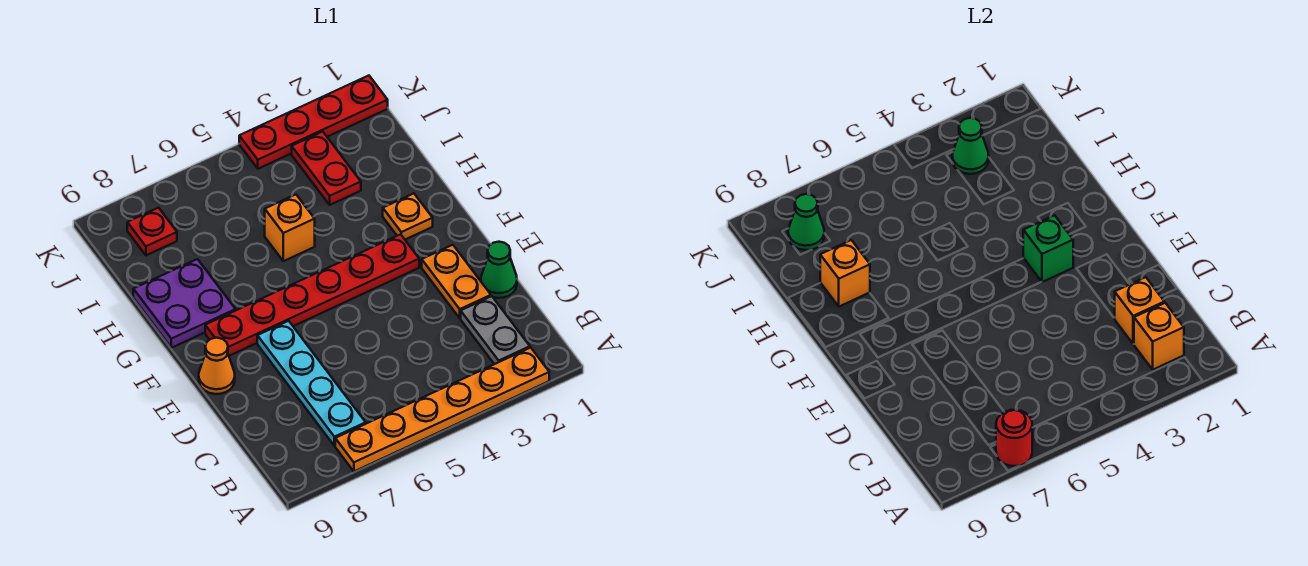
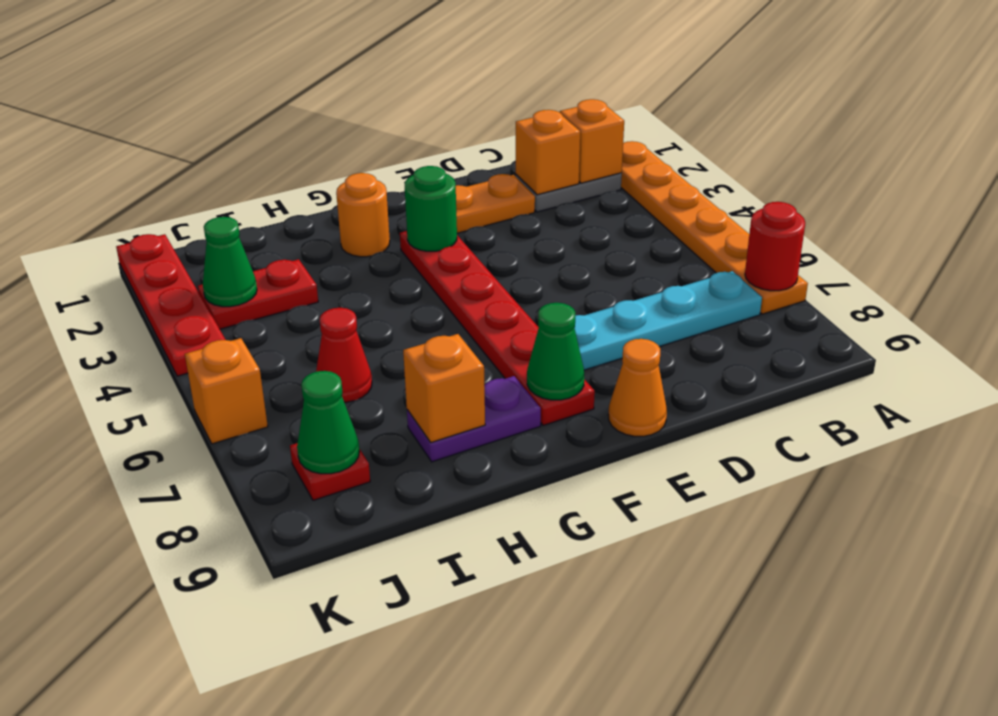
green cone D1 level 1 -> green cone F8 level 2
green brick F3 level 2 -> green round brick F3 level 2
orange plate G2 level 1 -> orange round brick G2 level 1
purple plate G8:H9 level 1 -> purple plate G8:H8 level 1
orange brick H5 level 1 -> orange brick K6 level 1
none -> red cone I6 level 1

